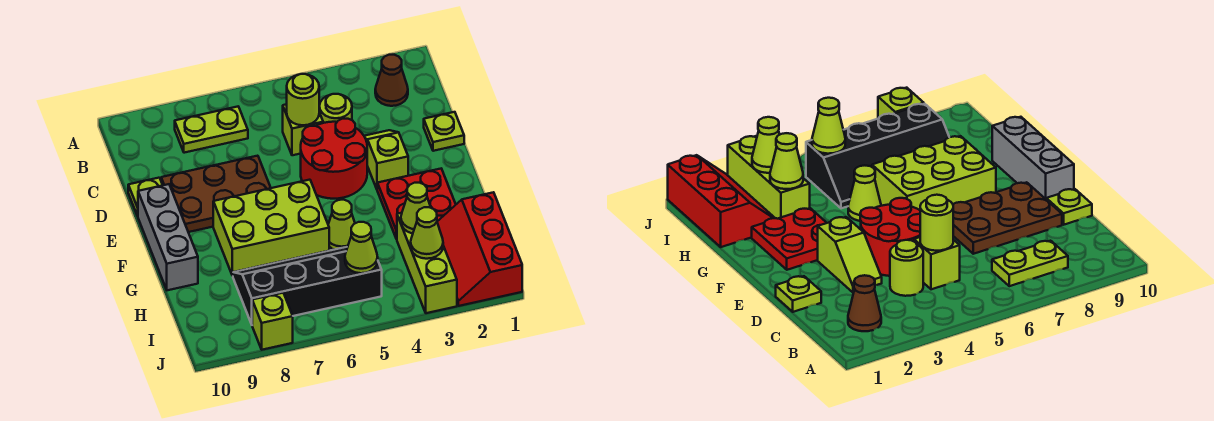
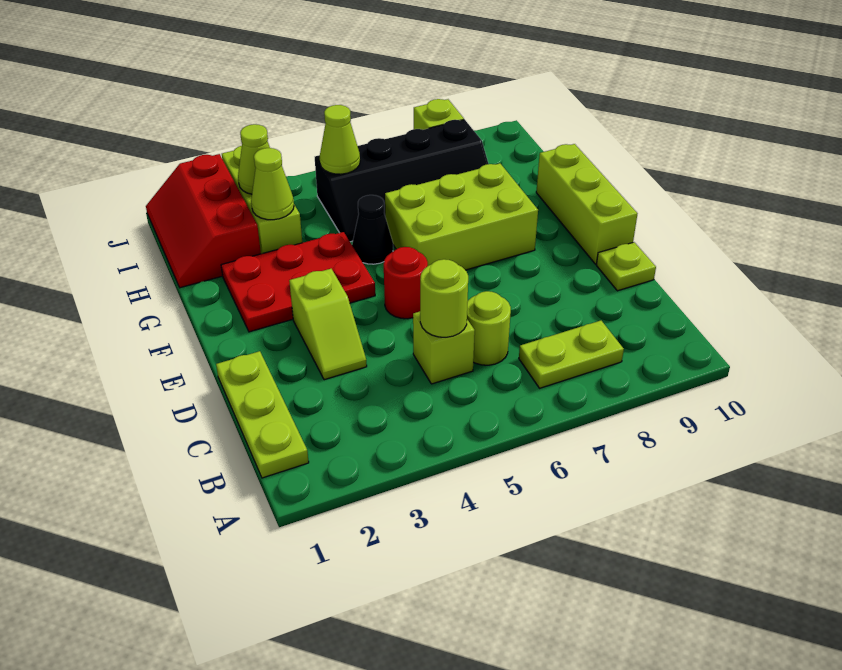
brown cone B2 level 1 -> none
lime round brick C4 level 1 -> lime round brick C6 level 1
lime plate D1 level 1 -> lime plate B1:D1 level 1
red round brick D4:E5 level 1 -> red round brick E5 level 1
brown plate D7:E9 level 1 -> none
grey brick E10:G10 level 1 -> lime brick E10:G10 level 1
red plate F2:G3 level 1 -> red plate F2:G4 level 1
lime cone G5 level 1 -> black cone G5 level 1
red slope H1:J2 level 1 top 1 -> red slope H1:J2 level 1 top 2

